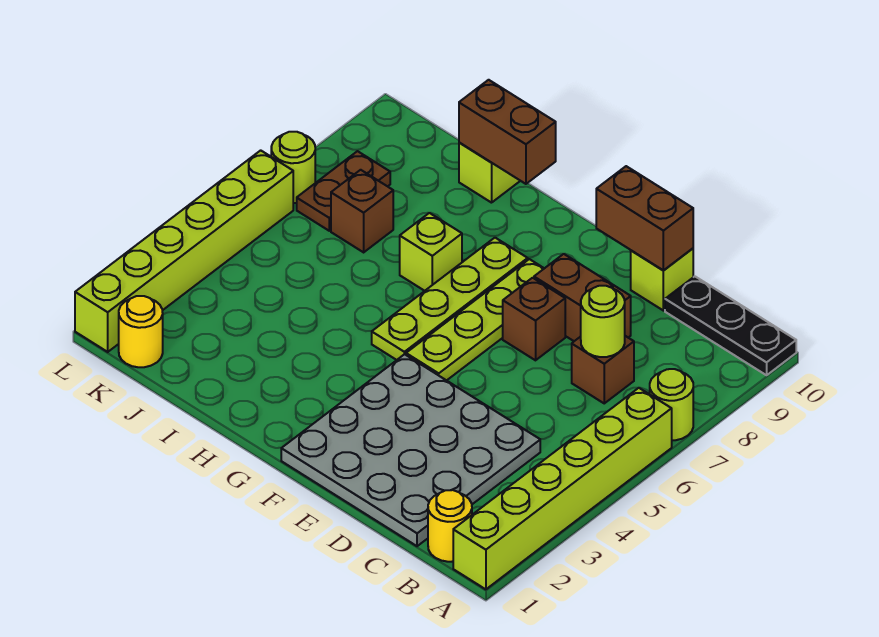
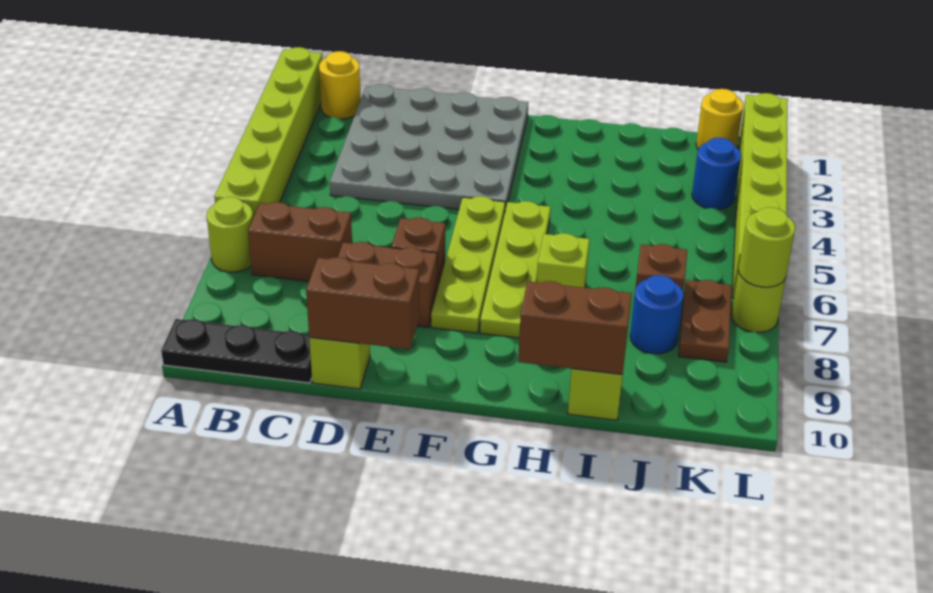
brown brick C7 level 1 -> brown brick B7:C7 level 1
lime round brick C7 level 2 -> lime round brick L7 level 2
none -> blue round brick J8 level 1
none -> blue round brick K3 level 1

